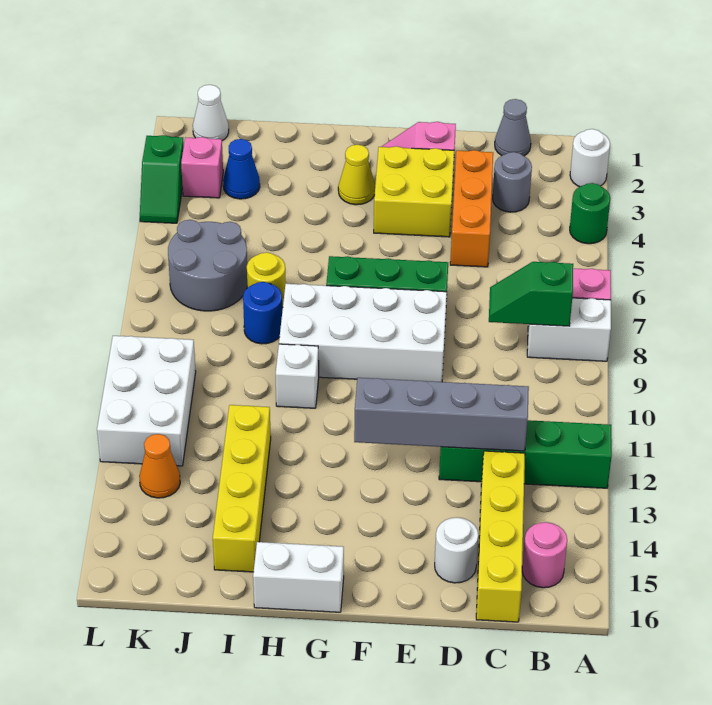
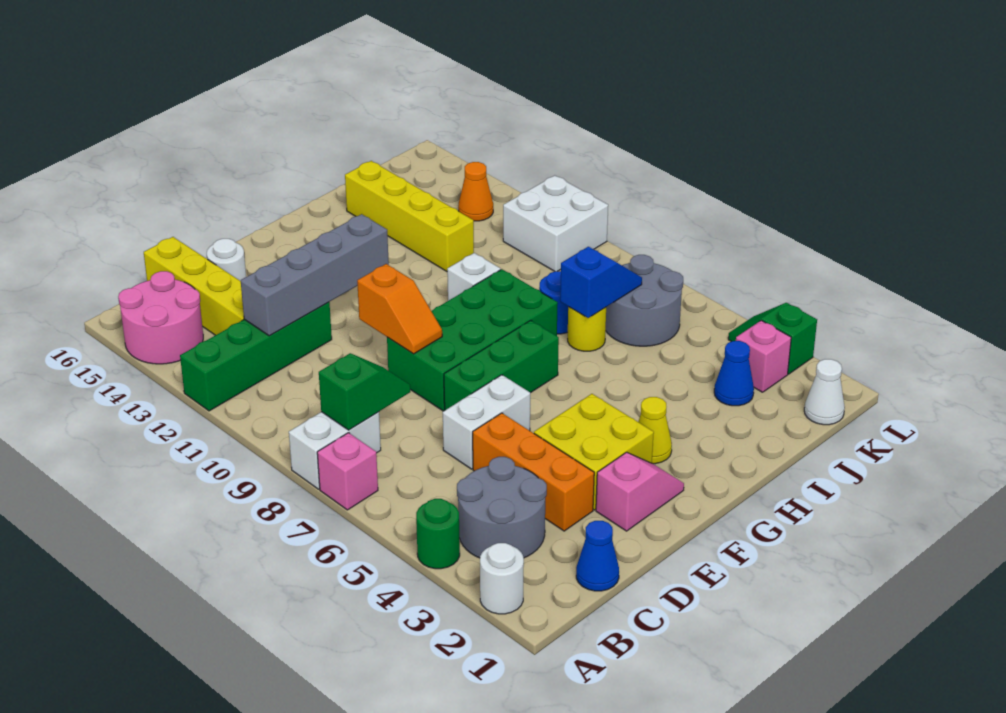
pink round brick B15 level 1 -> pink round brick A14:B15 level 1
grey cone C1 level 1 -> blue cone C1 level 1
grey round brick C3 level 1 -> grey round brick B3:C4 level 1
white brick E8:H9 level 1 -> green brick E8:H9 level 1
none -> orange slope E9:E10 level 2 top 10
white brick G16:H16 level 1 -> white brick D6:E6 level 1
none -> blue slope I7:J7 level 2 top I
white brick K10:L12 level 1 -> white brick K10:L11 level 1

